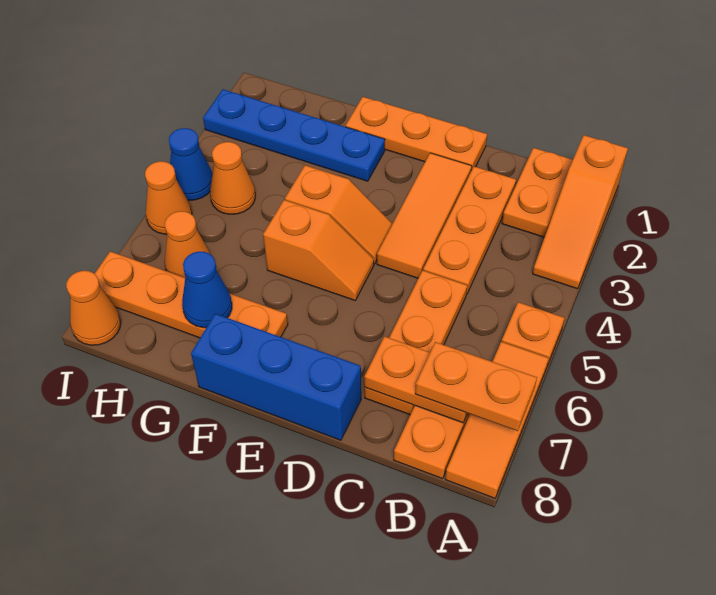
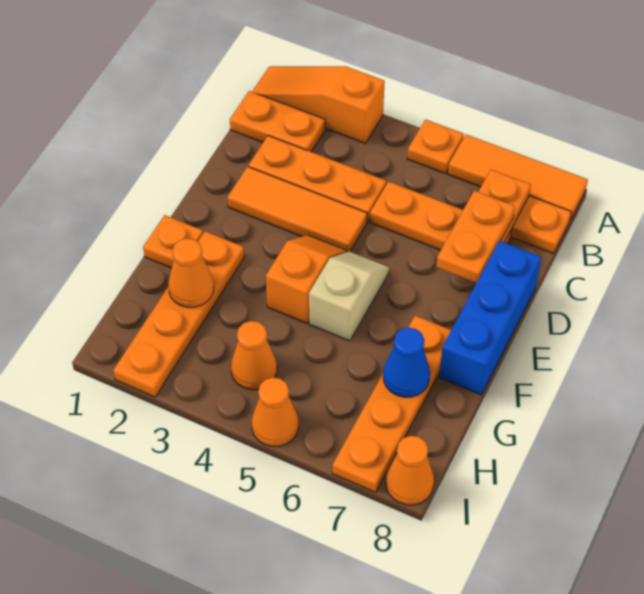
orange slope A1:A3 level 1 top 1 -> orange slope A1:A3 level 1 top 3
orange plate A7:B7 level 3 -> orange plate C7:D7 level 3
orange plate D1:F1 level 1 -> orange plate F1 level 1
orange slope E5:F5 level 1 top F -> tan slope E5:F5 level 1 top F
blue plate F2:I2 level 1 -> orange plate F2:I2 level 1
orange cone H6 level 1 -> orange cone G2 level 2
blue cone I4 level 1 -> none

